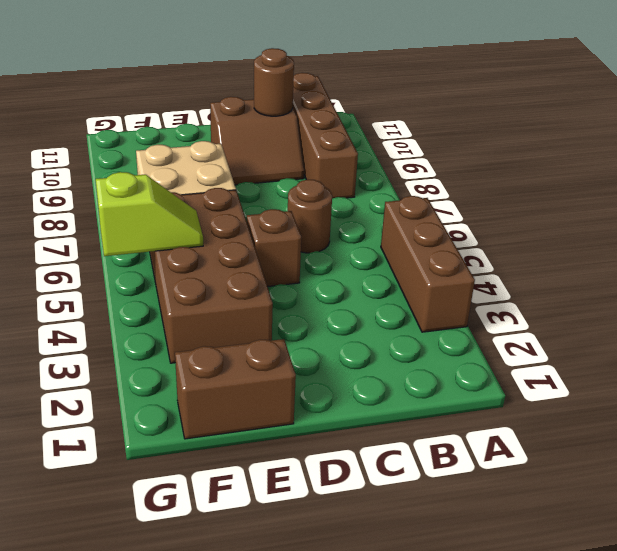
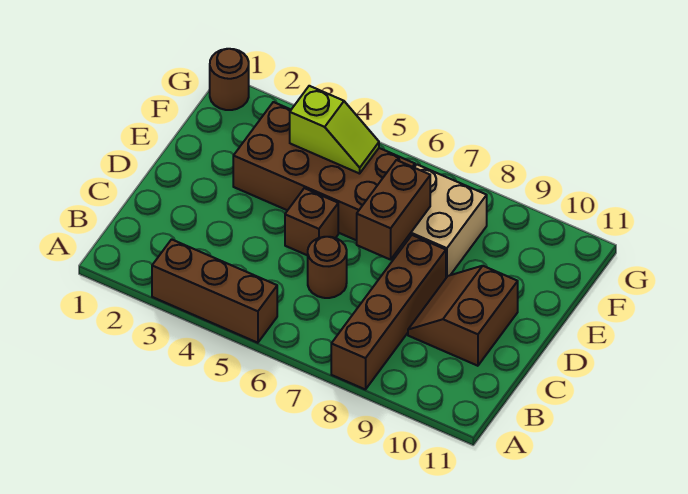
brown brick B8:B11 level 1 -> brown brick A8:D8 level 1
brown round brick C10 level 2 -> brown round brick G1 level 1
brown brick E1:F1 level 1 -> brown brick D7:E7 level 2
lime slope F5:G5 level 2 top G -> lime slope F4:F5 level 2 top 4

